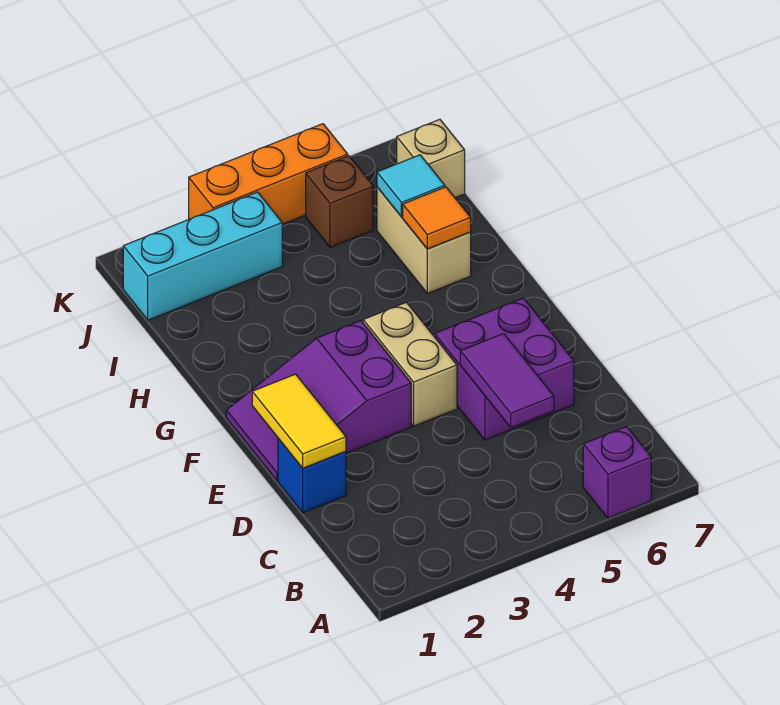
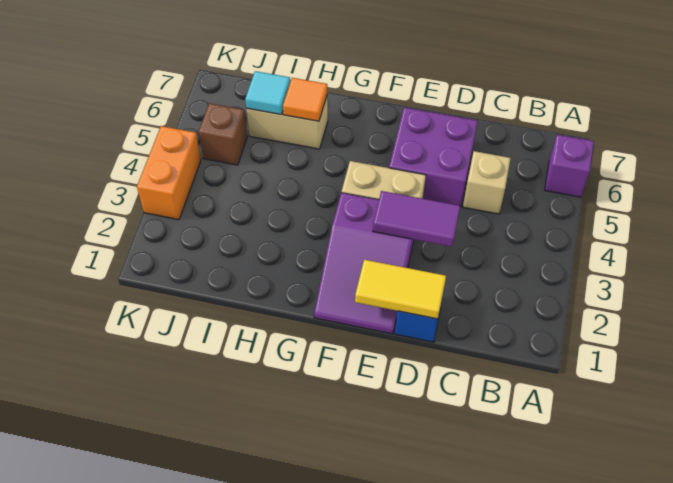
purple tile C5:D5 level 2 -> purple tile D3:E3 level 2
cyan brick J1:J3 level 1 -> none
tan brick J7 level 1 -> tan brick C5 level 1
orange brick K3:K5 level 1 -> orange brick K3:K4 level 1

